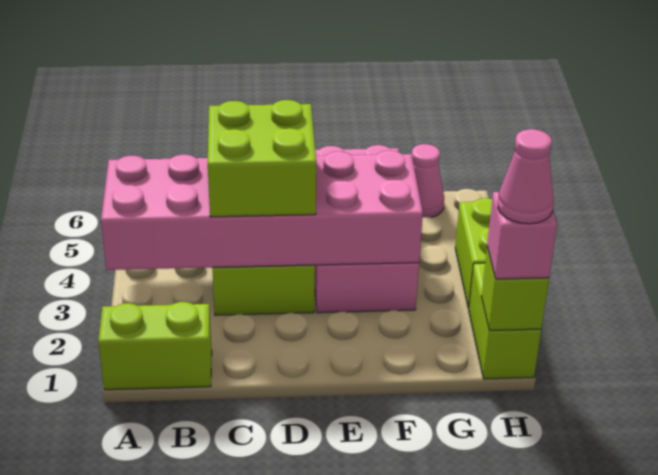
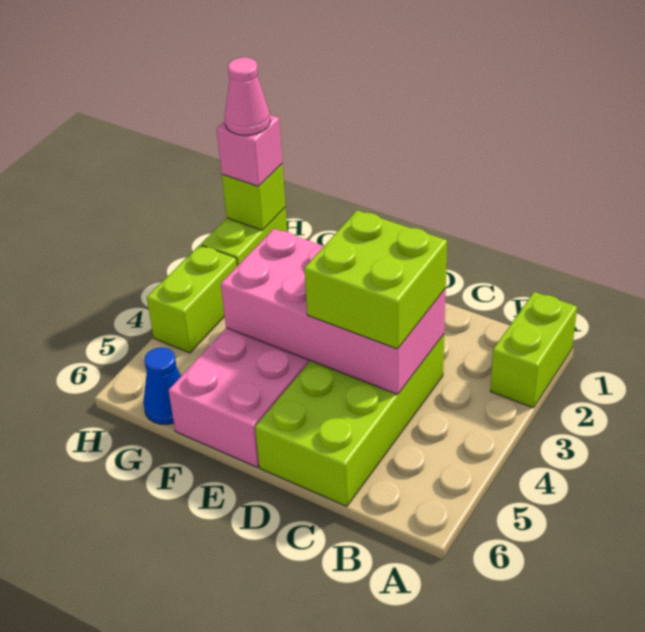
lime brick A1:B1 level 1 -> lime brick A1:A2 level 1
pink brick A3:F4 level 2 -> pink brick C3:F4 level 2
pink cone G6 level 1 -> blue cone G6 level 1

